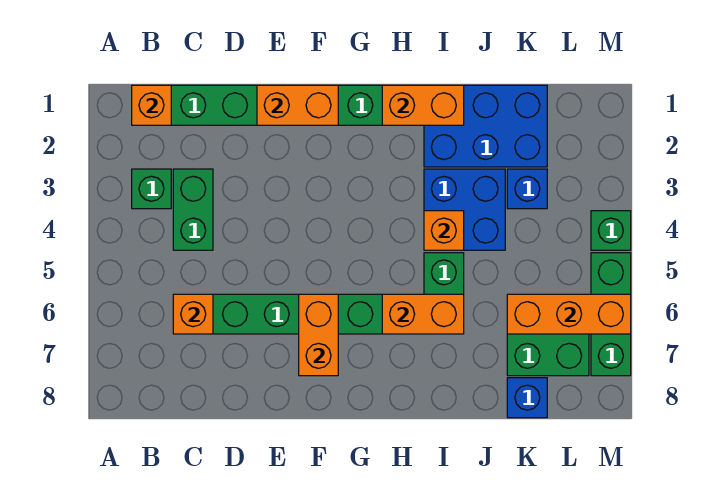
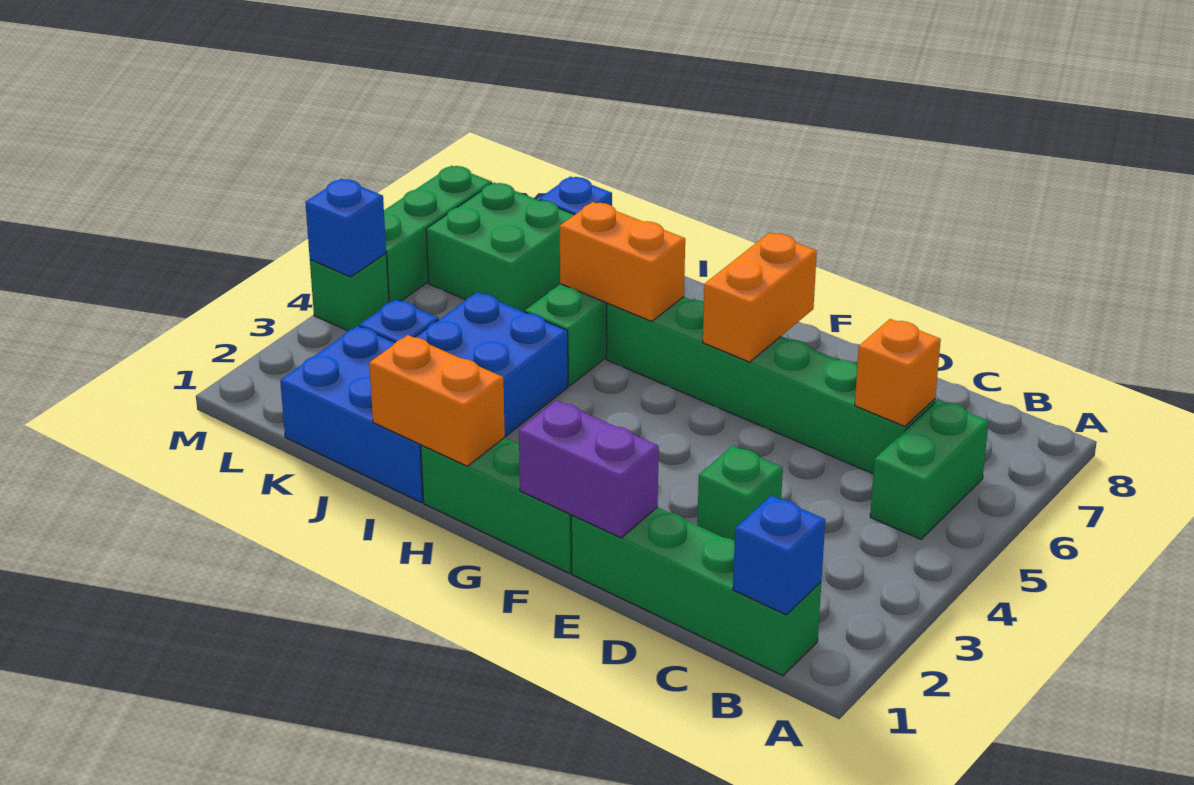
orange brick B1 level 2 -> blue brick B1 level 2
green brick B3 level 1 -> green brick D3 level 1
green brick C3:C4 level 1 -> green brick B5:B6 level 1
orange brick E1:F1 level 2 -> purple brick E1:F1 level 2
orange brick I4 level 2 -> none
orange brick K6:M6 level 2 -> none
none -> blue brick M4 level 2

